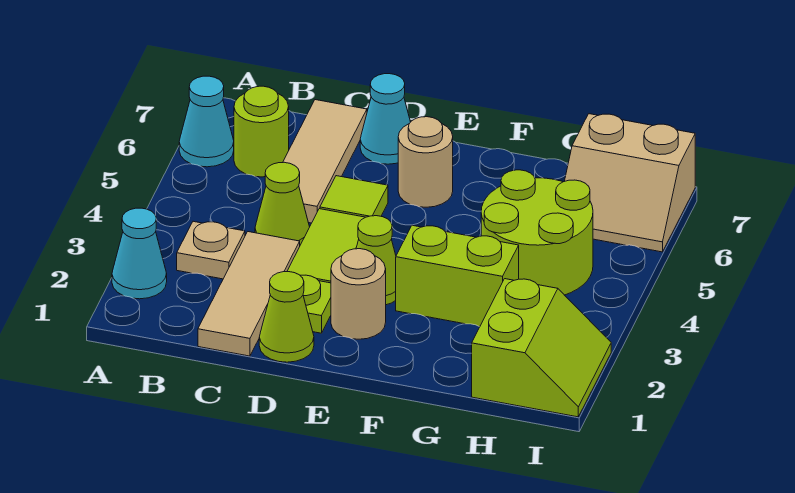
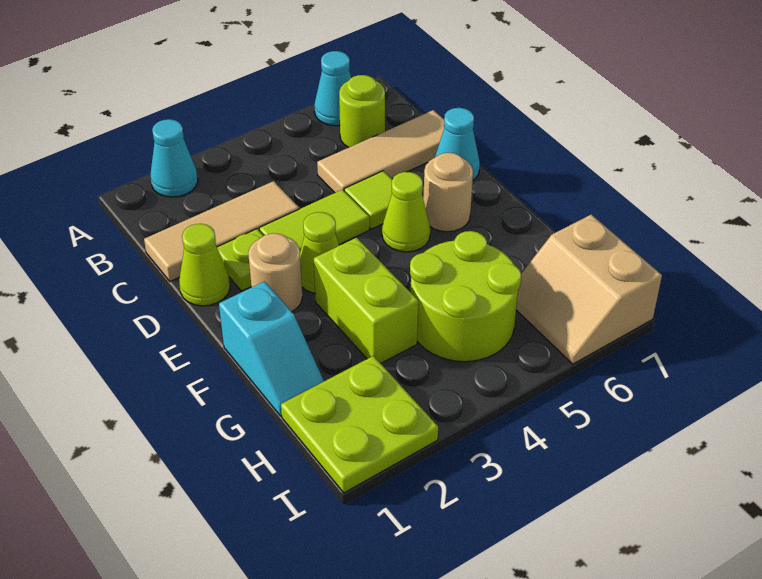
tan plate B3 level 1 -> none
lime cone C4 level 1 -> lime cone E5 level 1
none -> cyan slope F1:G1 level 1 top F
lime slope H1:I2 level 1 top H -> lime plate H1:I2 level 1

